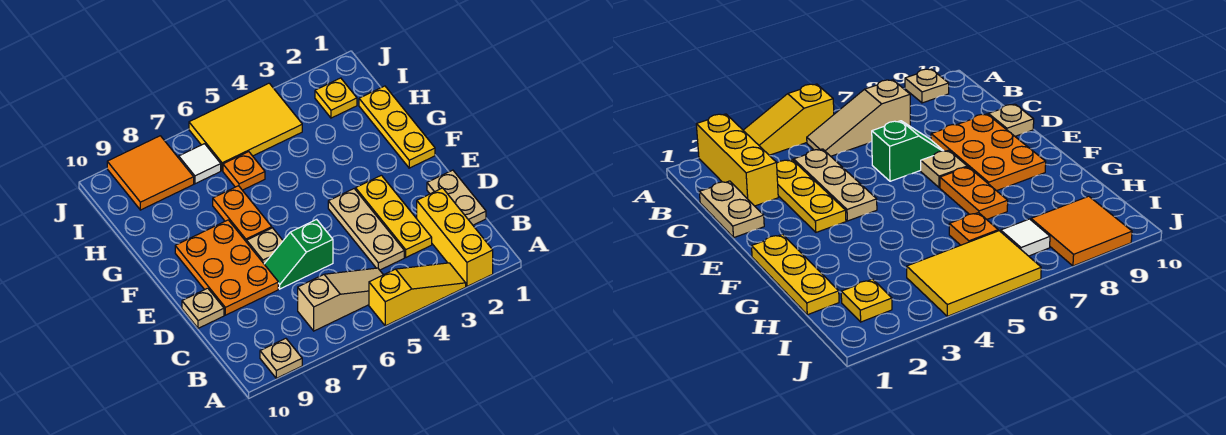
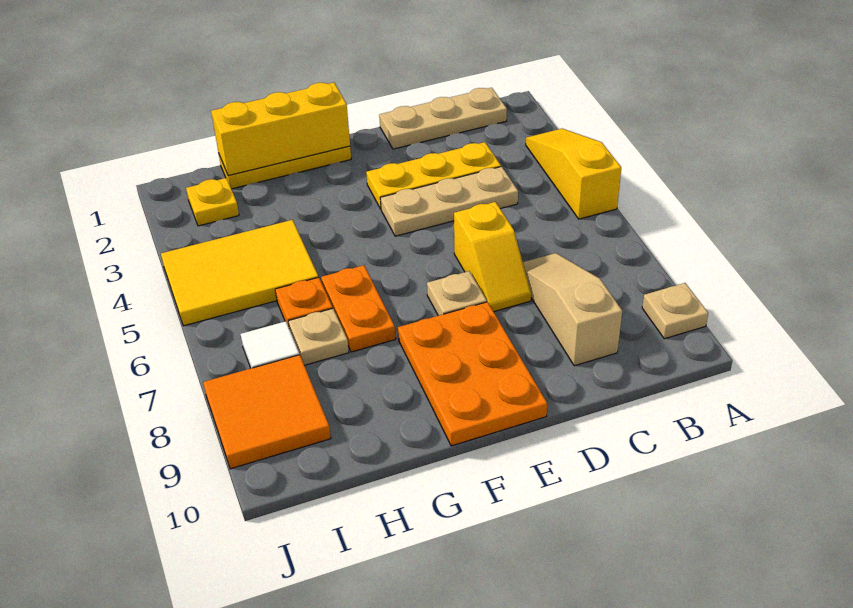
yellow brick A2:C2 level 1 -> yellow brick F1:H1 level 2
tan slope B5:B7 level 1 top 7 -> tan slope C7:C9 level 1 top 9
tan plate C1:D1 level 1 -> tan plate B1:D1 level 1
green slope D6:D7 level 1 top 6 -> yellow slope D6:D7 level 1 top 6
orange plate D8:F9 level 1 -> orange plate E8:F10 level 1
tan plate D10 level 1 -> tan plate H7 level 1
orange plate F7:G7 level 1 -> orange plate G6:G7 level 1
yellow tile I4:J6 level 1 -> yellow tile H4:J5 level 1

